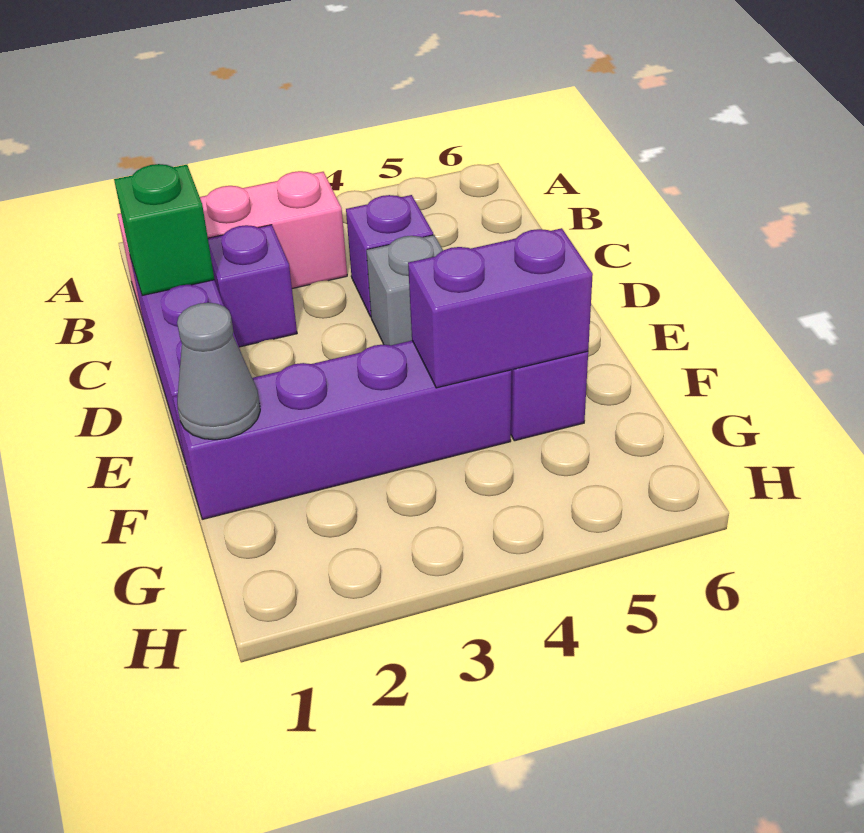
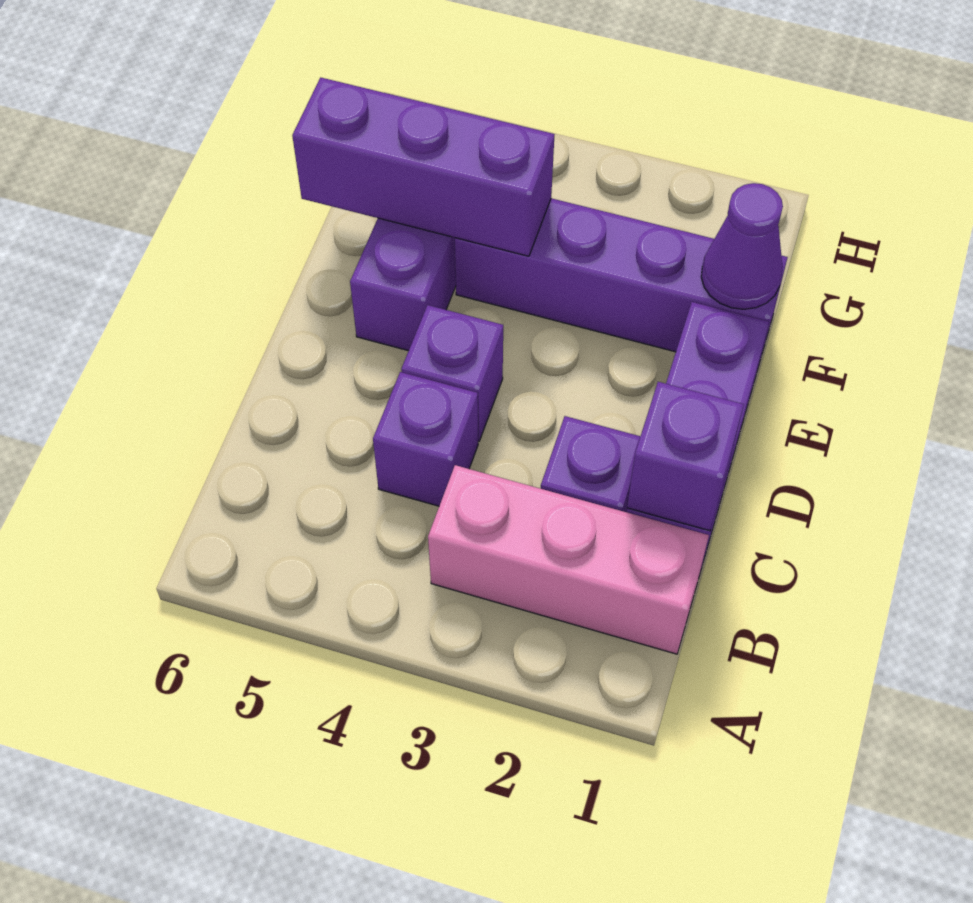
green brick C1 level 2 -> purple brick C1 level 2
grey brick D4 level 1 -> purple brick D4 level 1
grey cone F1 level 2 -> purple cone F1 level 2
purple brick F4:F5 level 2 -> purple brick F4:F6 level 2

